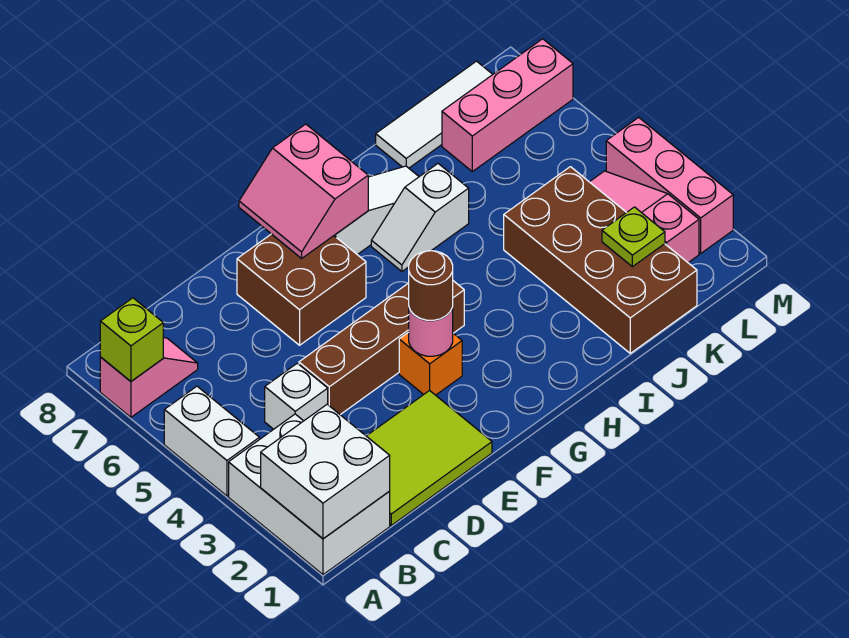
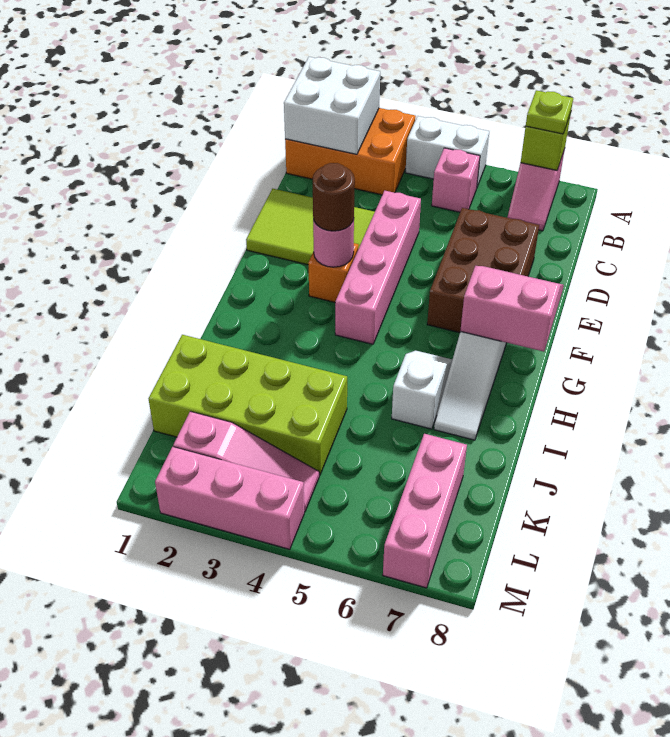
white brick A1:B3 level 1 -> orange brick A1:B3 level 1
none -> pink brick B5 level 1
lime tile C1:E2 level 1 -> lime tile D1:E3 level 1
white brick C4 level 1 -> none
brown brick D4:G4 level 1 -> pink brick D4:G4 level 1
brown brick E6:F7 level 1 -> brown brick D6:F7 level 1
brown brick J1:K4 level 1 -> lime brick J1:K4 level 1
white tile J8:L8 level 1 -> none
lime plate K2 level 2 -> lime plate A7 level 3

